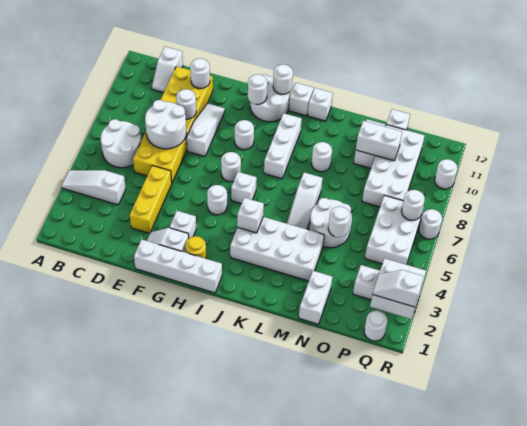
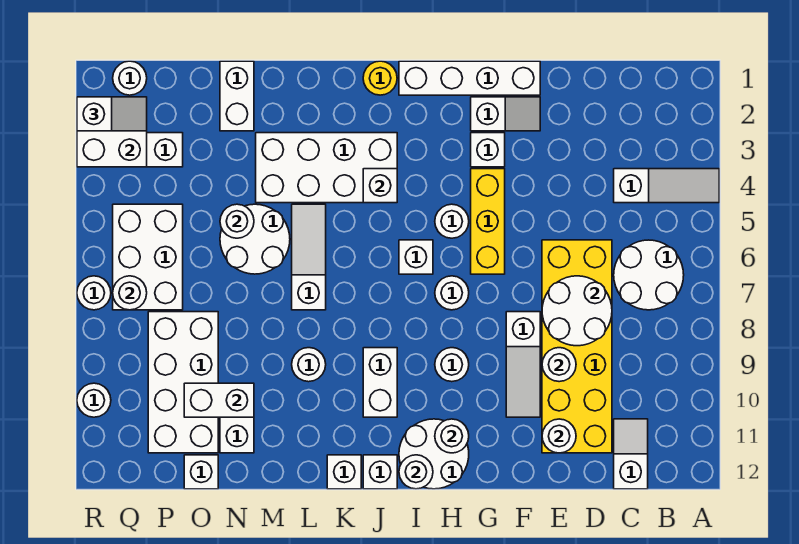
yellow brick E3:E5 level 1 -> yellow brick G4:G6 level 1
yellow round brick H2 level 1 -> yellow round brick J1 level 1
white brick J8:J10 level 1 -> white brick J9:J10 level 1

